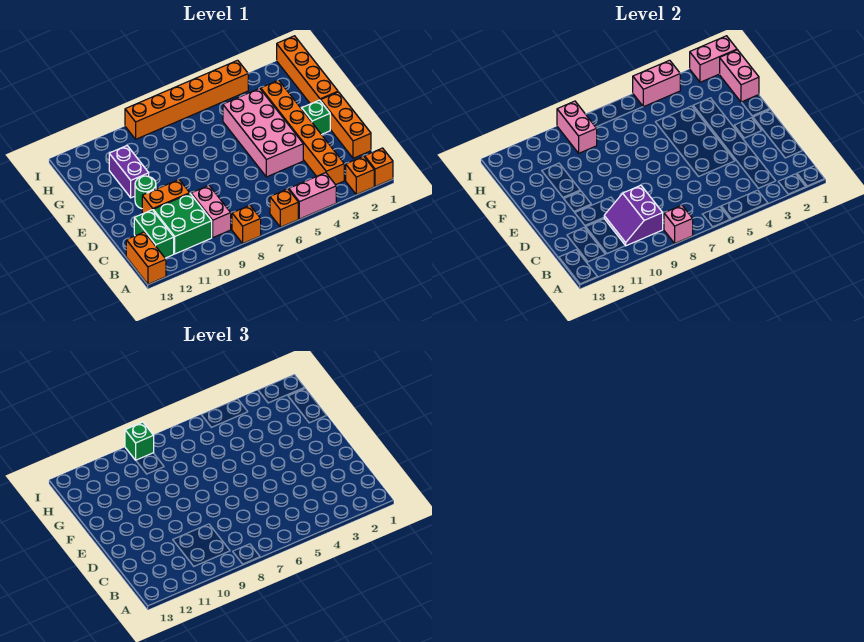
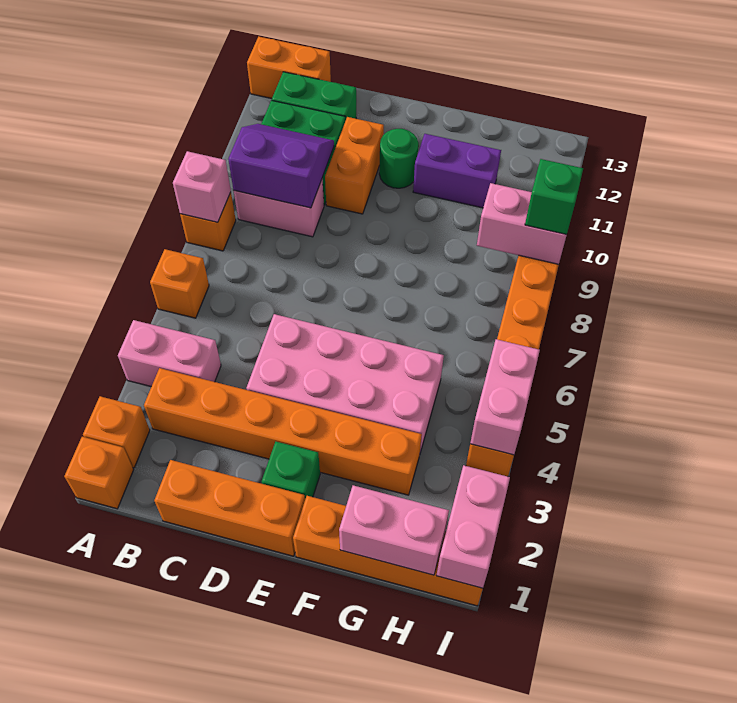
pink brick A4:A5 level 1 -> pink brick A4:B4 level 1

